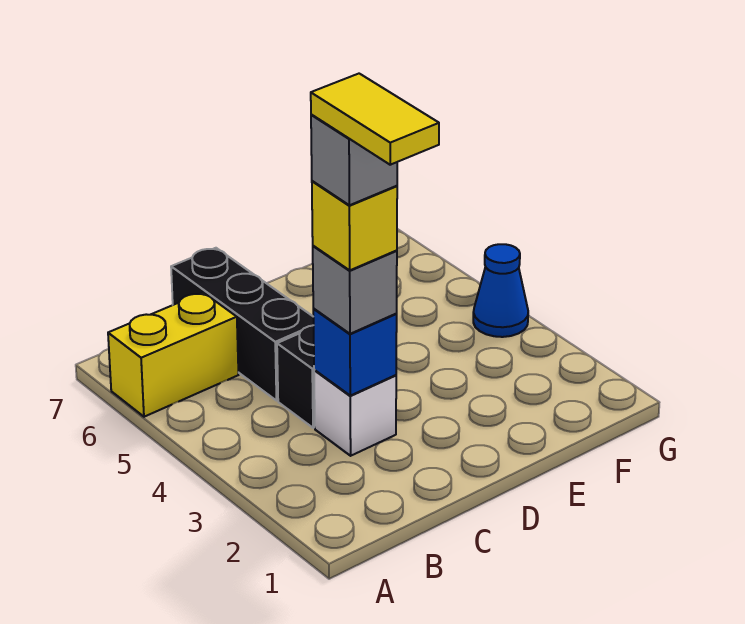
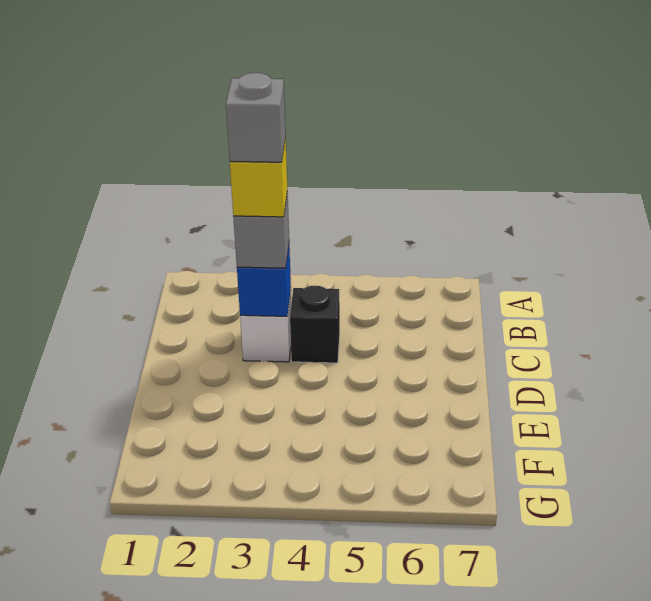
yellow brick A6:B6 level 1 -> none
yellow tile C2:C3 level 6 -> none
black brick C5:C7 level 1 -> none
blue cone G4 level 1 -> none

